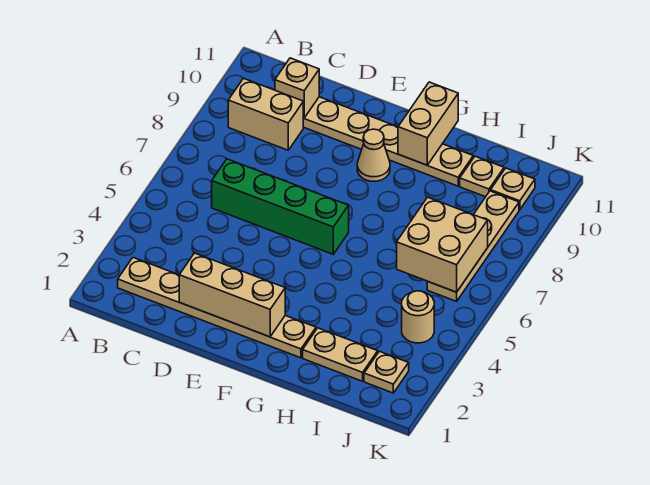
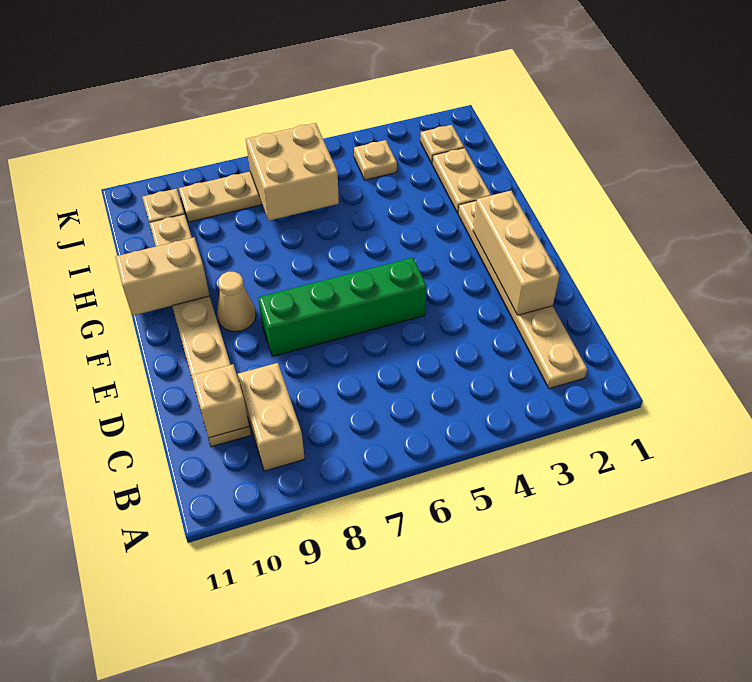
green brick C6:F6 level 1 -> green brick E5:E8 level 1
tan round brick J4 level 1 -> tan plate J4 level 1

